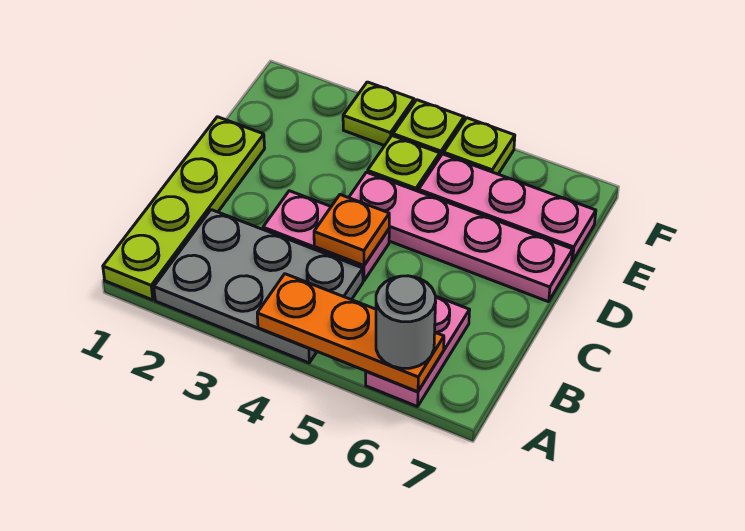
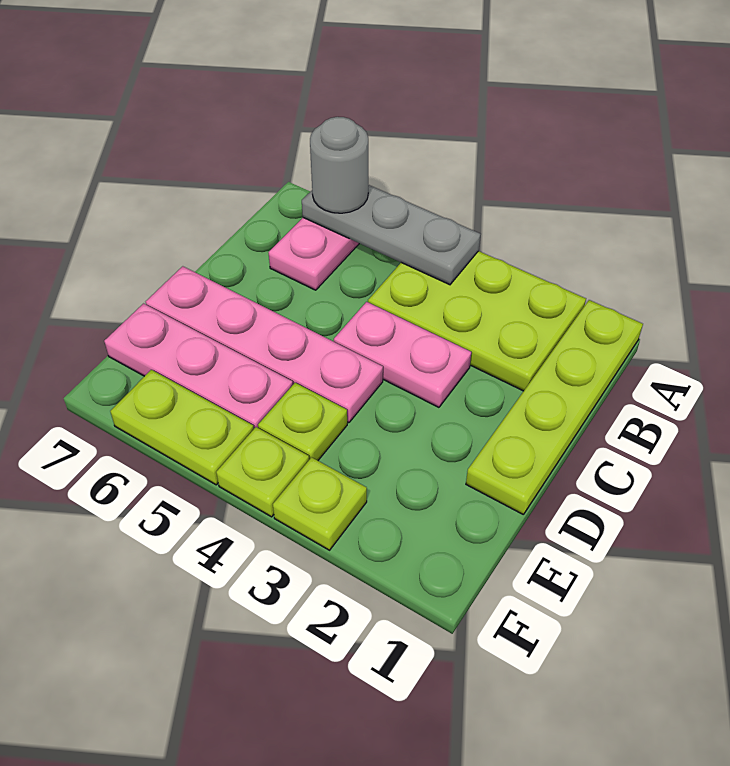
grey plate A2:B4 level 1 -> lime plate A2:B4 level 1
orange plate A4:A6 level 2 -> grey plate A4:A6 level 2
orange plate C4 level 2 -> none
lime plate F5 level 1 -> lime plate F5:F6 level 1

